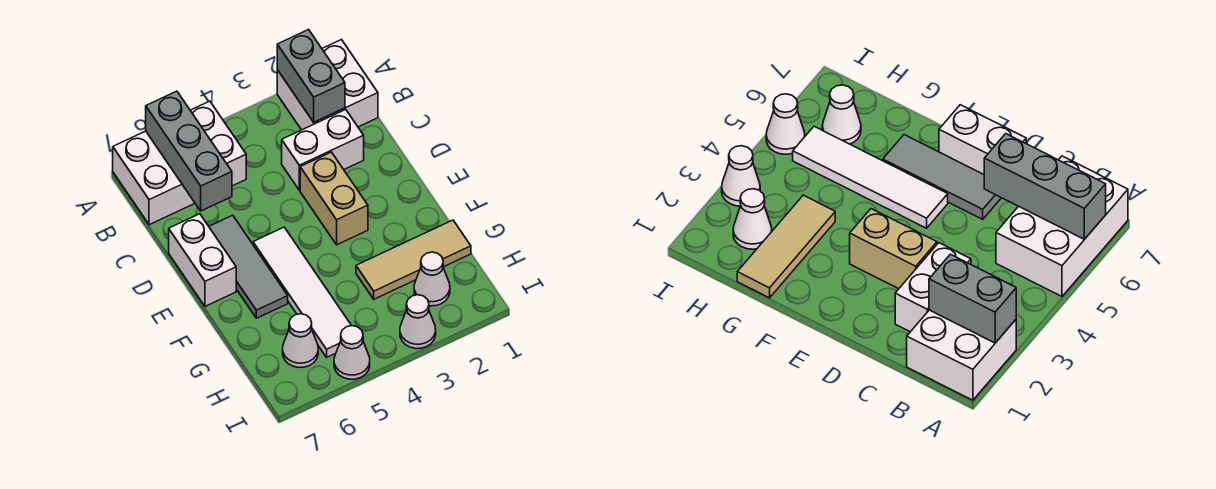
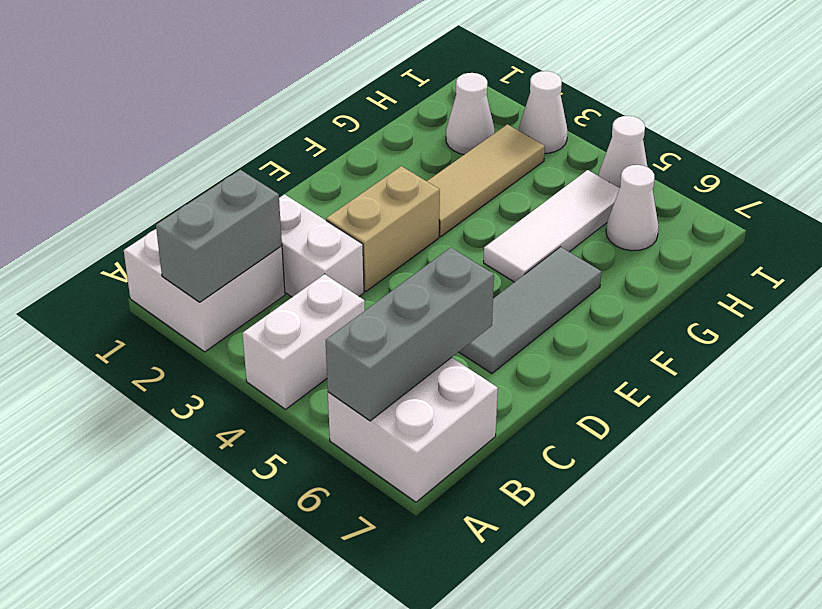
white brick A5:B7 level 1 -> white brick A6:B7 level 1
white brick D7:E7 level 1 -> white brick A4:B4 level 1
white tile E5:H5 level 1 -> white tile F5:H5 level 1
tan tile G1:G3 level 1 -> tan tile F3:H3 level 1

